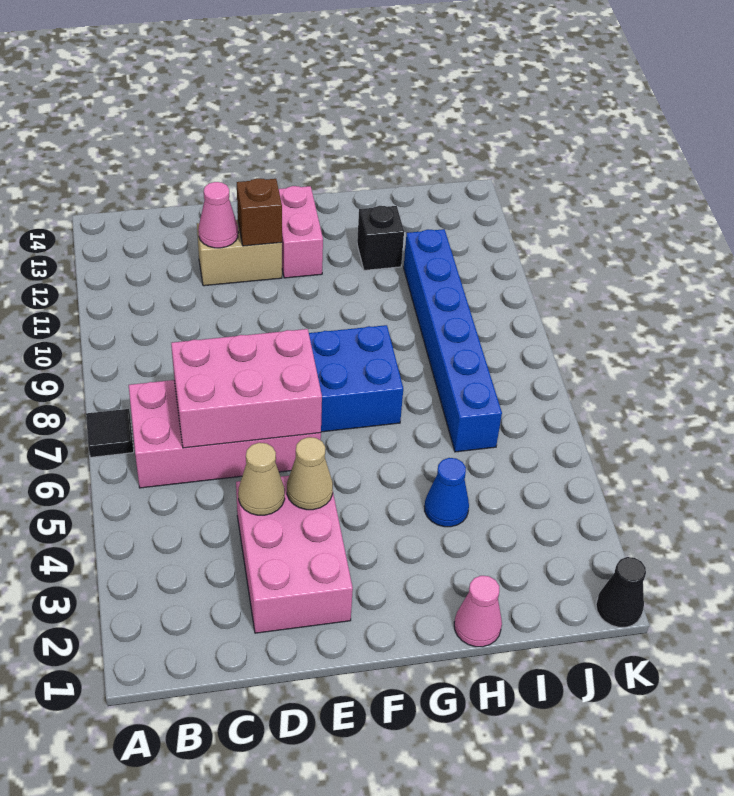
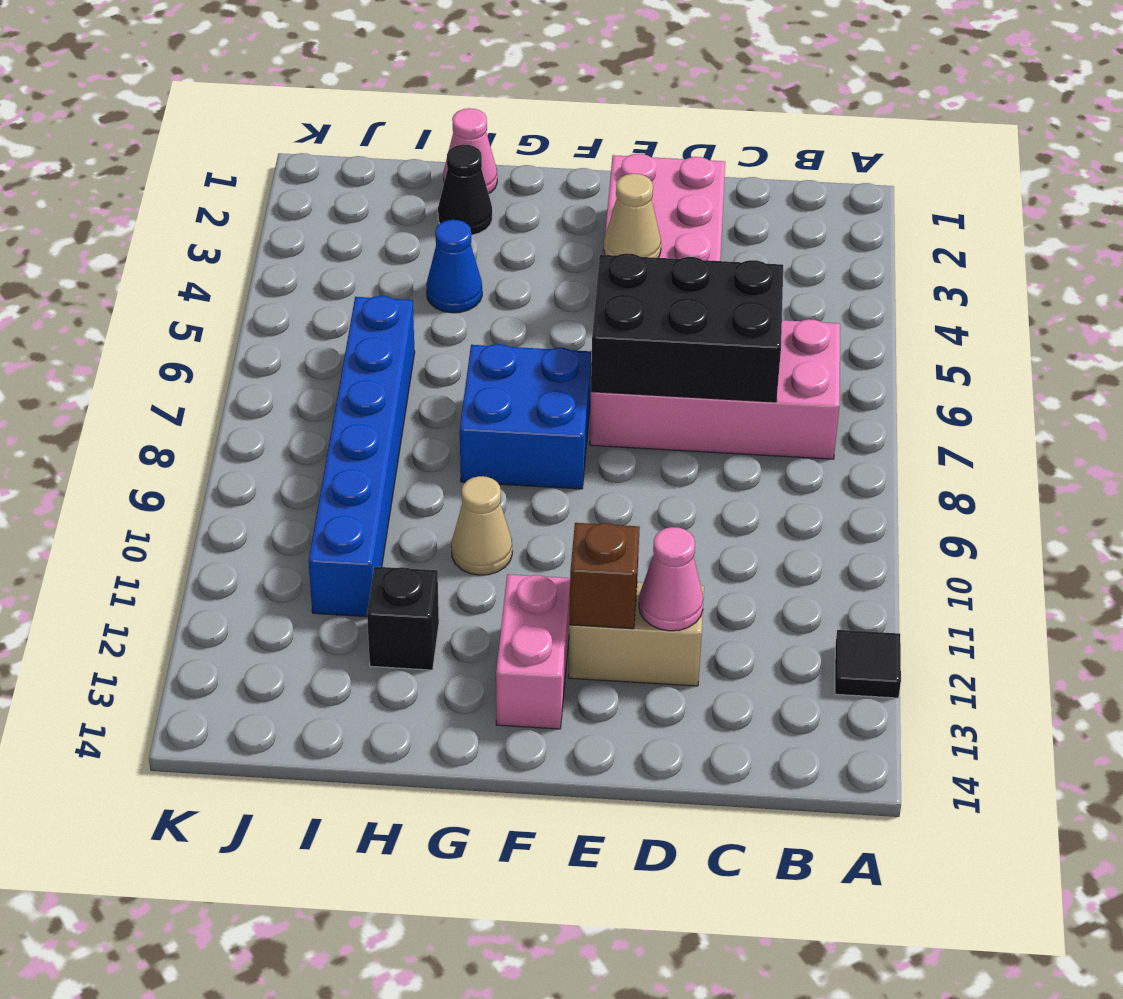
black tile A7 level 1 -> black tile A12 level 1
pink brick C6:E7 level 2 -> black brick C6:E7 level 2
tan cone D4 level 2 -> tan cone G10 level 1
black cone K1 level 1 -> black cone H2 level 1

